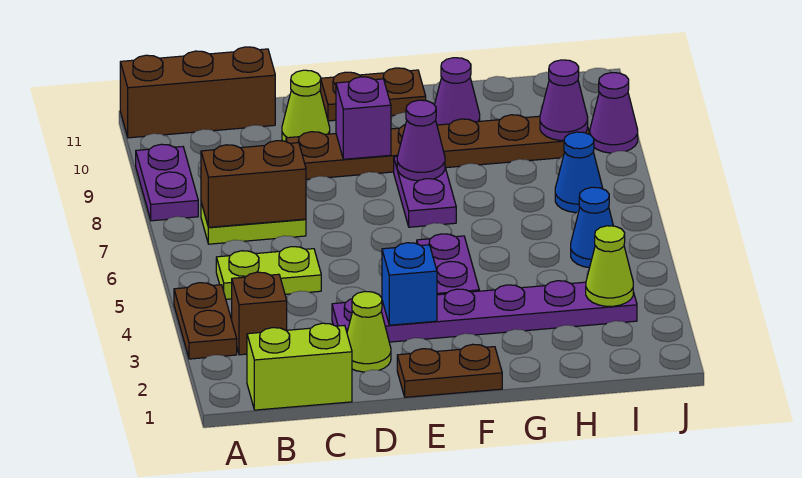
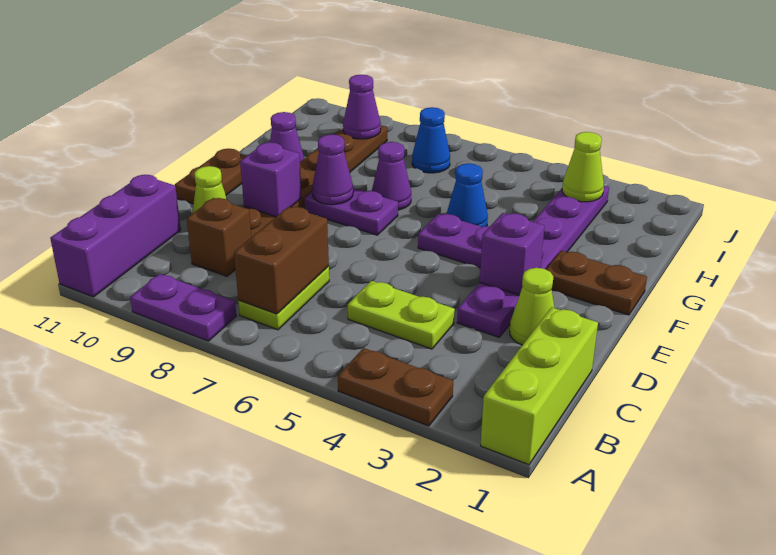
brown brick A11:C11 level 1 -> purple brick A11:C11 level 1
lime brick B1:C1 level 1 -> lime brick A1:C1 level 1
brown brick B3 level 1 -> brown brick C9 level 1
lime plate B5:C5 level 1 -> lime plate C4:C5 level 1
brown plate E1:F1 level 1 -> brown plate F1:F2 level 1
blue brick E3 level 2 -> purple brick E3 level 2
blue cone I5 level 1 -> blue cone G5 level 1
purple cone J9 level 1 -> purple cone G7 level 1

